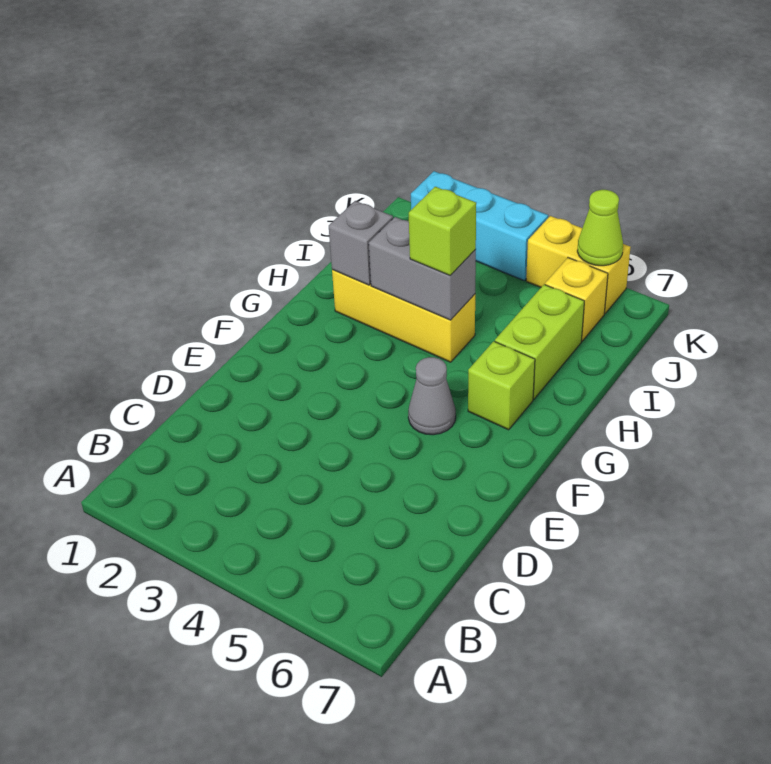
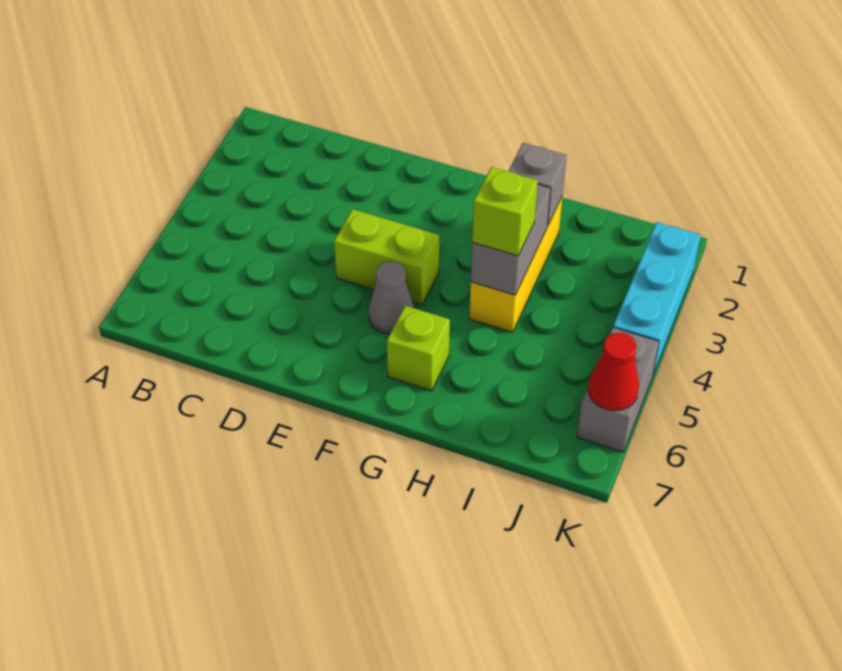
lime brick H6:I6 level 1 -> lime brick E4:F4 level 1
yellow brick J6 level 1 -> none
yellow brick K5:K6 level 1 -> grey brick K5:K6 level 1
lime cone K6 level 2 -> red cone K6 level 2

